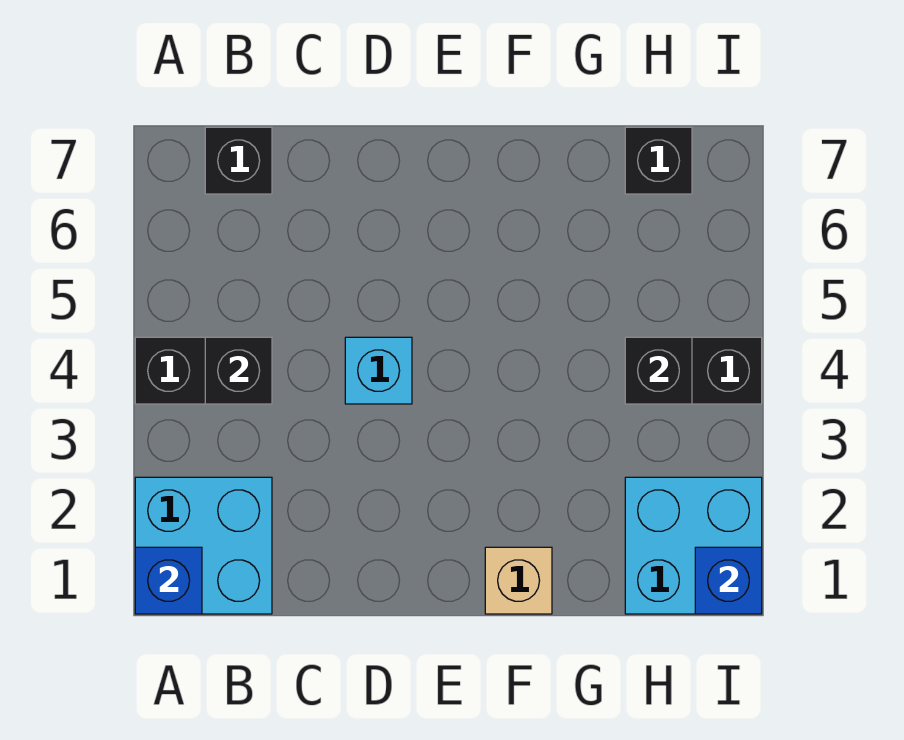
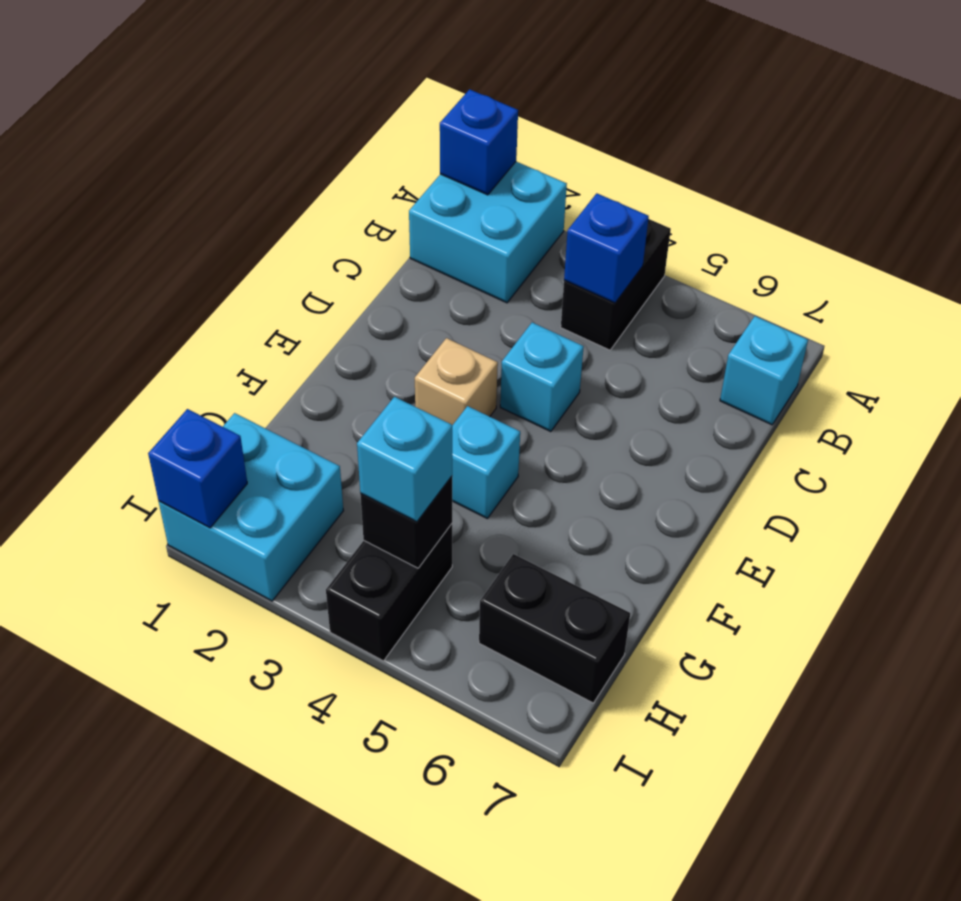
black brick B4 level 2 -> blue brick B4 level 2
black brick B7 level 1 -> cyan brick B7 level 1
tan brick F1 level 1 -> tan brick E3 level 1
none -> cyan brick F4 level 1
none -> cyan brick H4 level 3
black brick H7 level 1 -> black brick H6:H7 level 1

